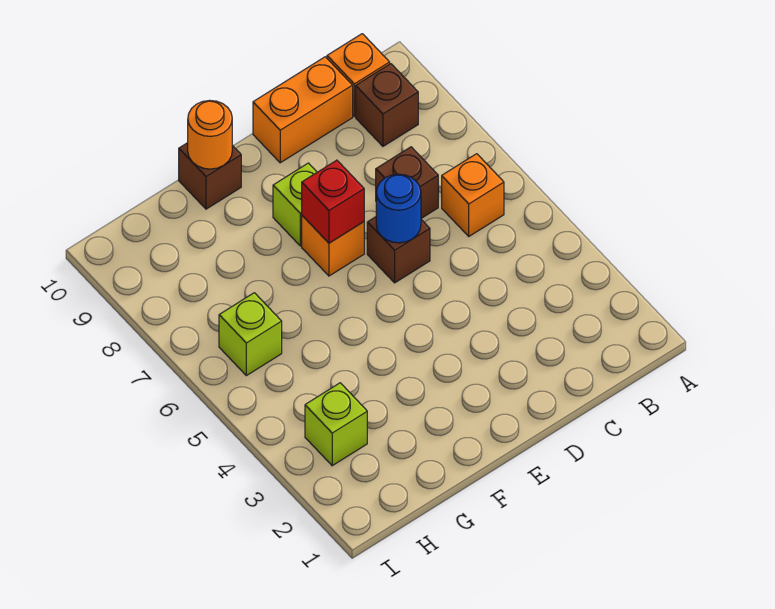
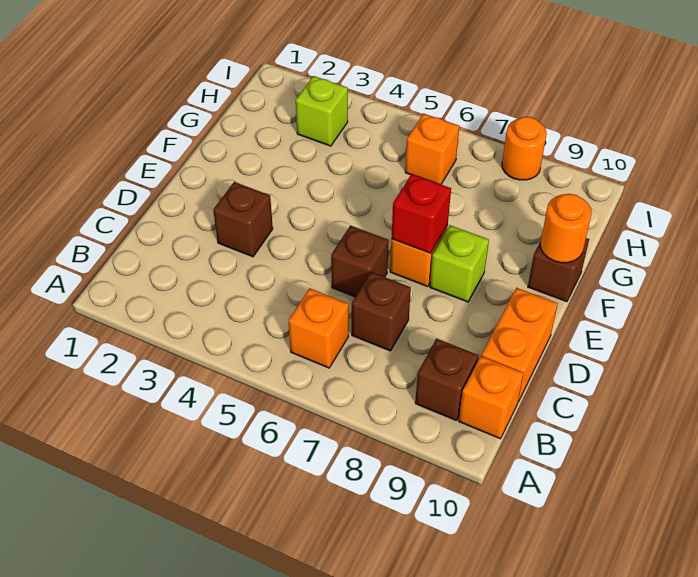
none -> brown brick D3 level 1
blue round brick D6 level 2 -> none
lime brick H6 level 1 -> orange brick H6 level 1
none -> orange round brick I8 level 1

